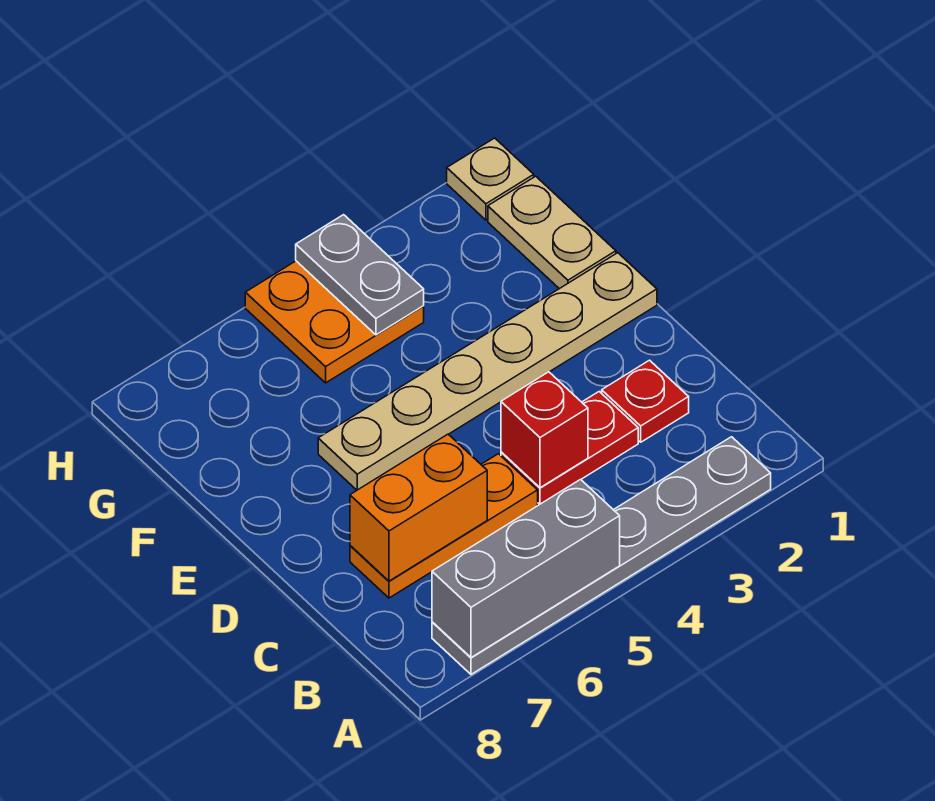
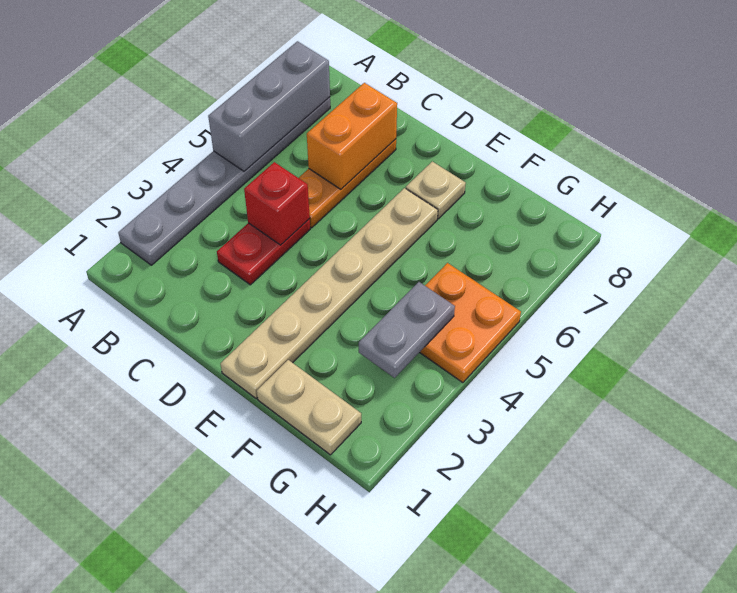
red plate C2 level 1 -> none
grey plate G4:H4 level 2 -> grey plate G3:G4 level 2
tan plate H1 level 1 -> tan plate E7 level 1

